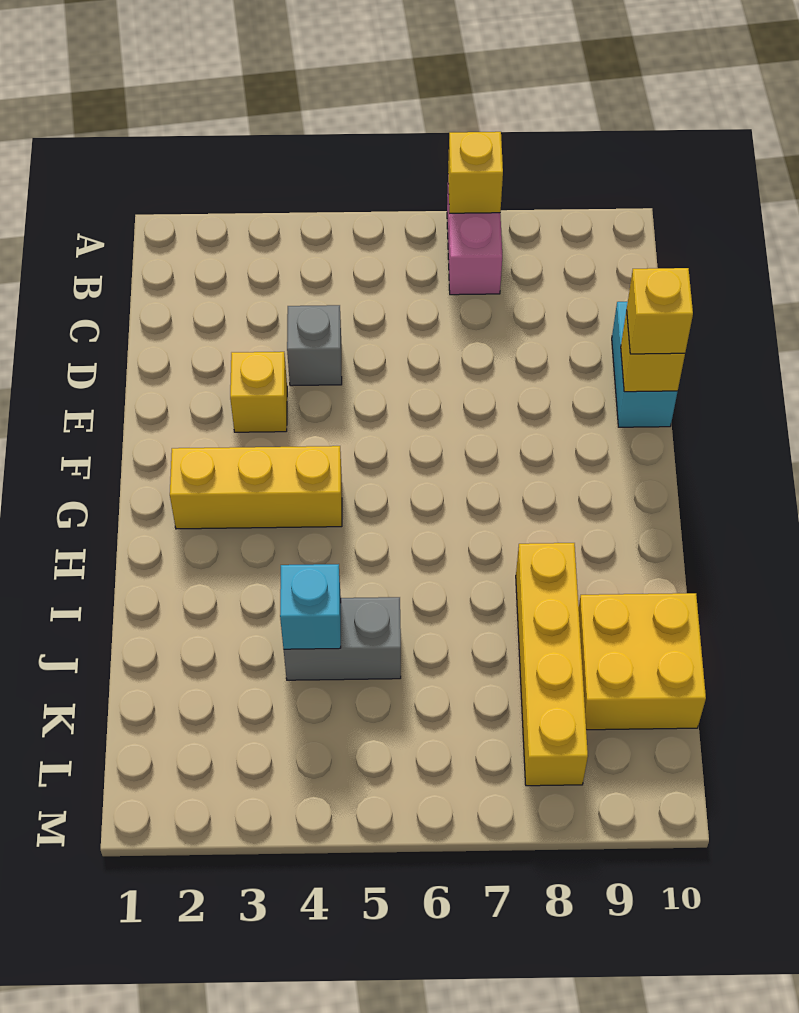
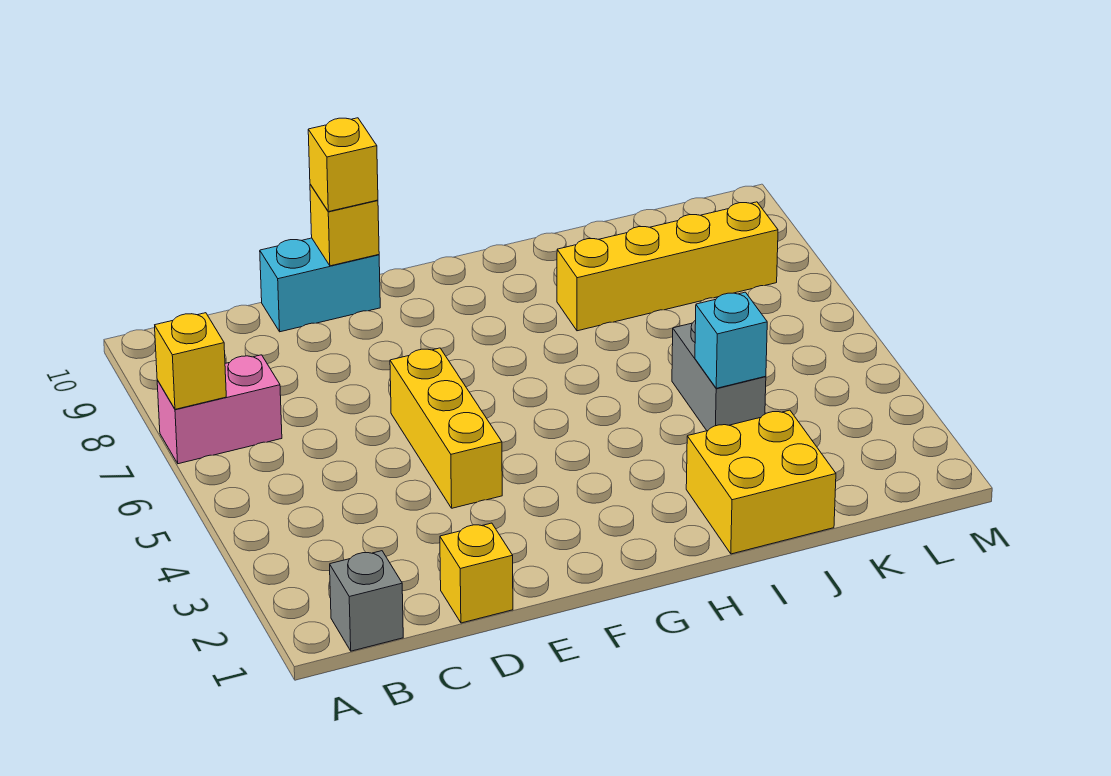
grey brick D4 level 1 -> grey brick B1 level 1
yellow brick E3 level 1 -> yellow brick D1 level 1
yellow brick G2:G4 level 1 -> yellow brick E4:E6 level 1
yellow brick J9:K10 level 1 -> yellow brick I1:J2 level 1

